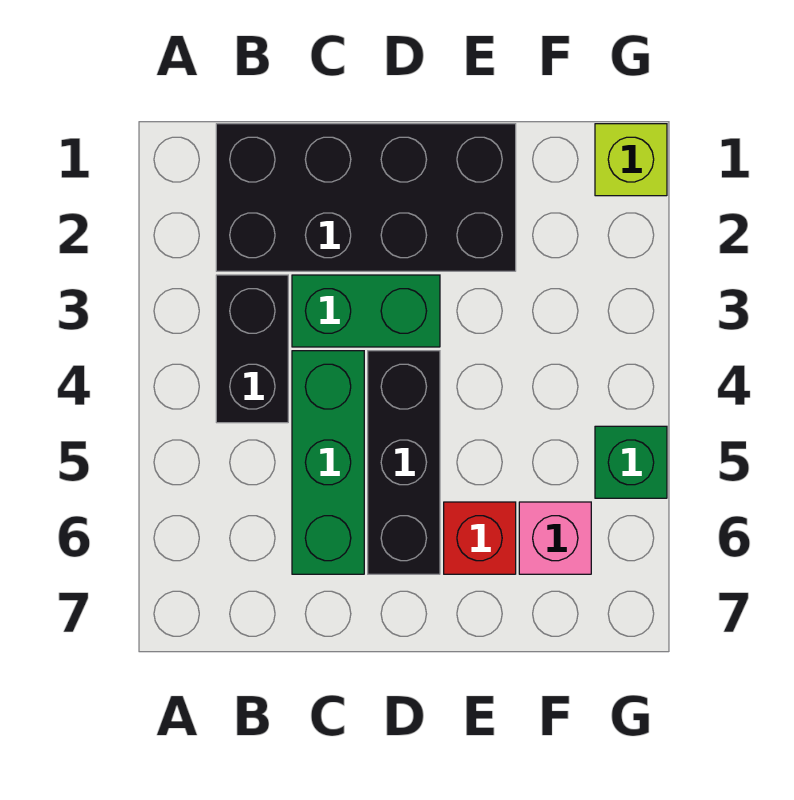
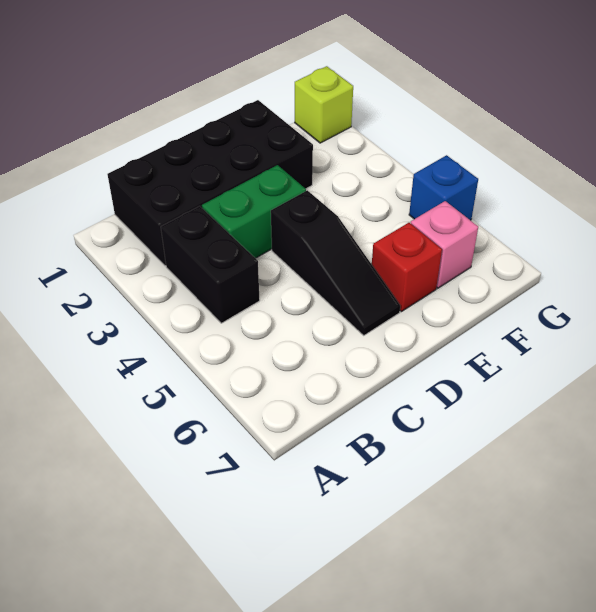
green brick C4:C6 level 1 -> none
black brick D4:D6 level 1 -> black slope D4:D6 level 1 top 4
green brick G5 level 1 -> blue brick G5 level 1

